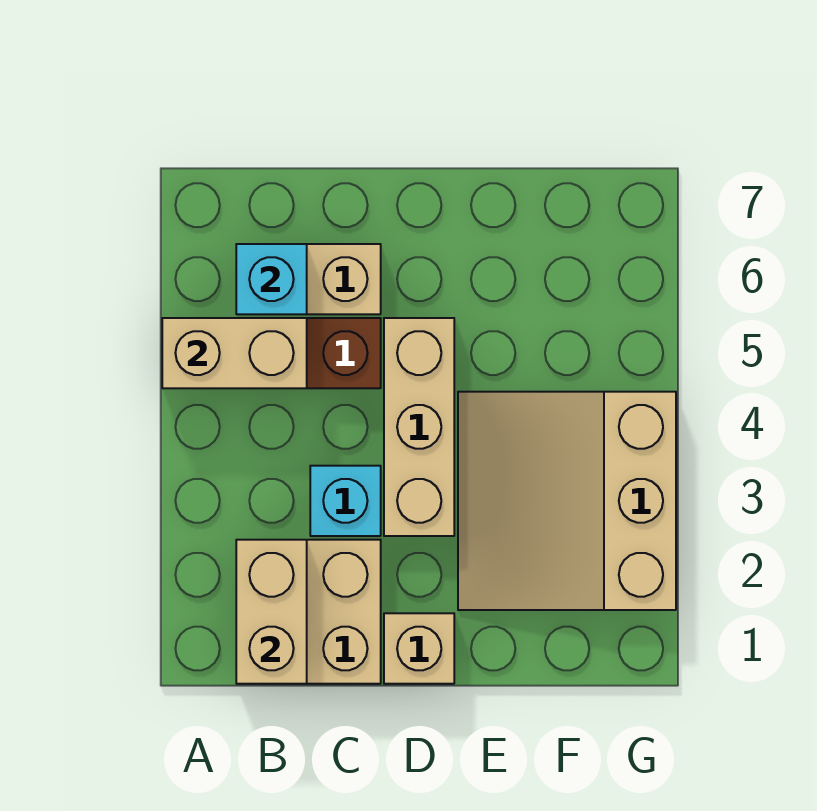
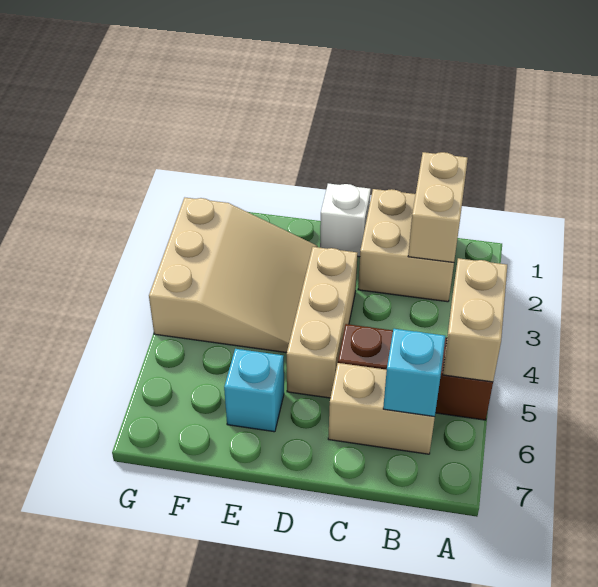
tan brick A5:B5 level 2 -> tan brick A4:A5 level 2
cyan brick C3 level 1 -> cyan brick E6 level 1
tan brick D1 level 1 -> white brick D1 level 1

